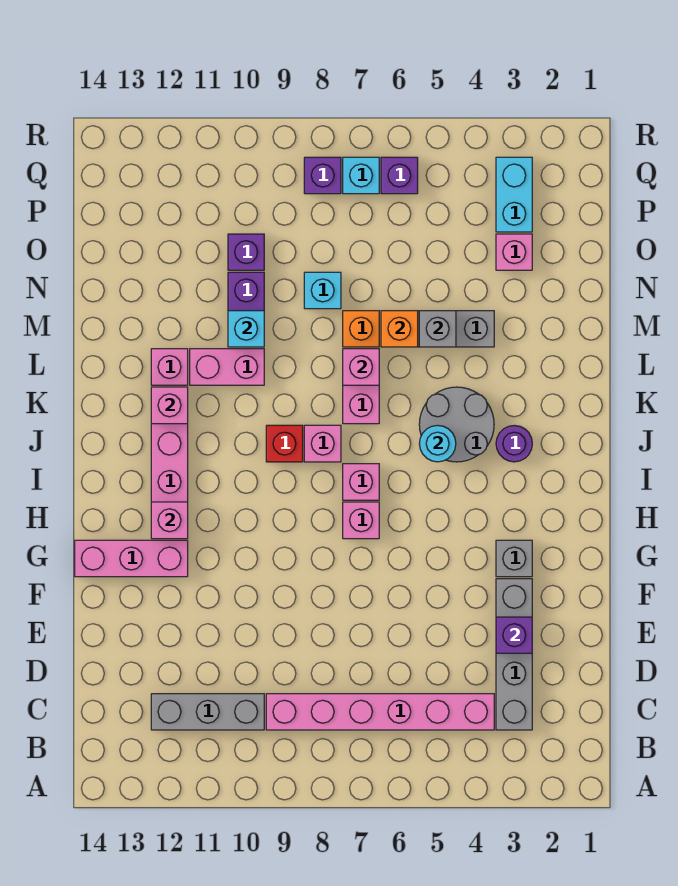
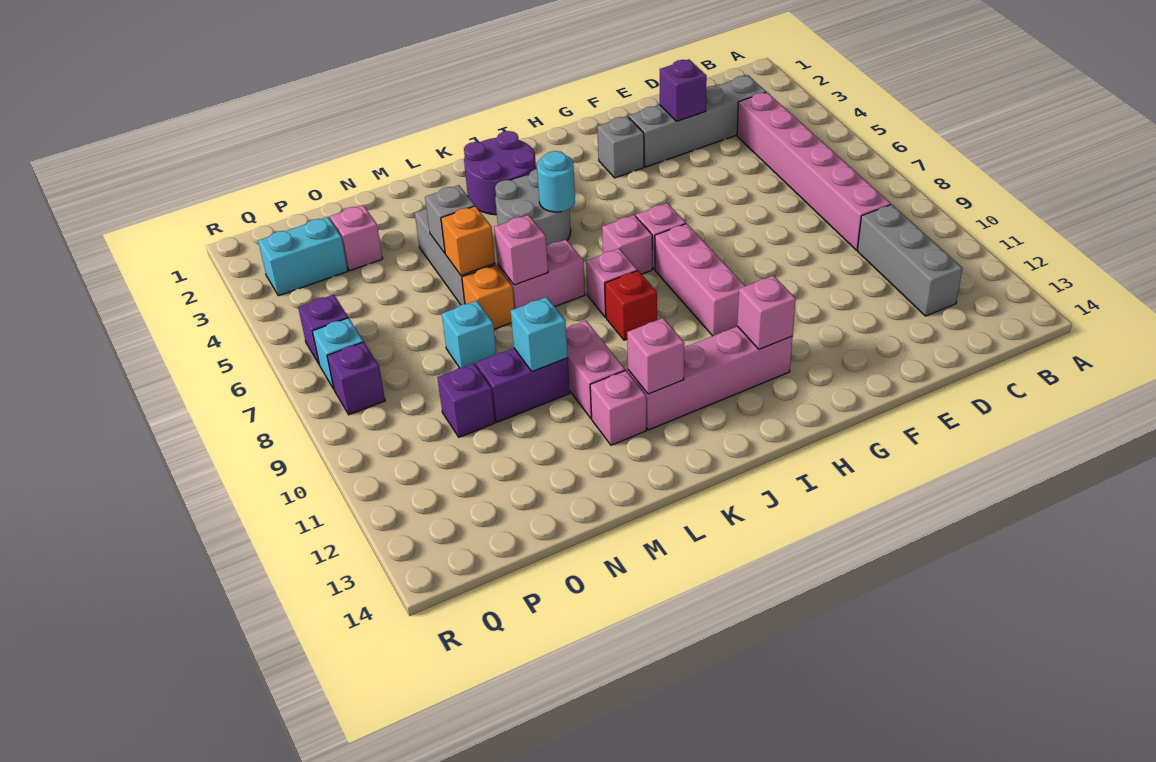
pink brick G12:G14 level 1 -> pink brick H8:H10 level 1
purple round brick J3 level 1 -> purple round brick J2:K3 level 1

